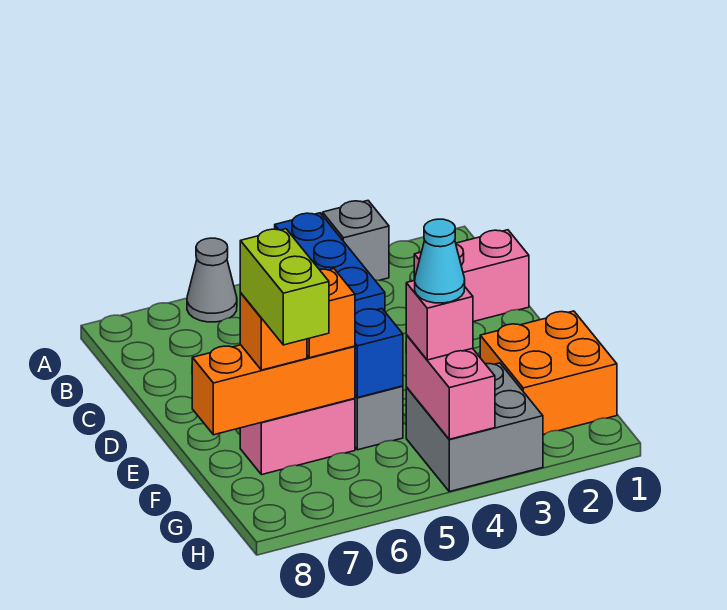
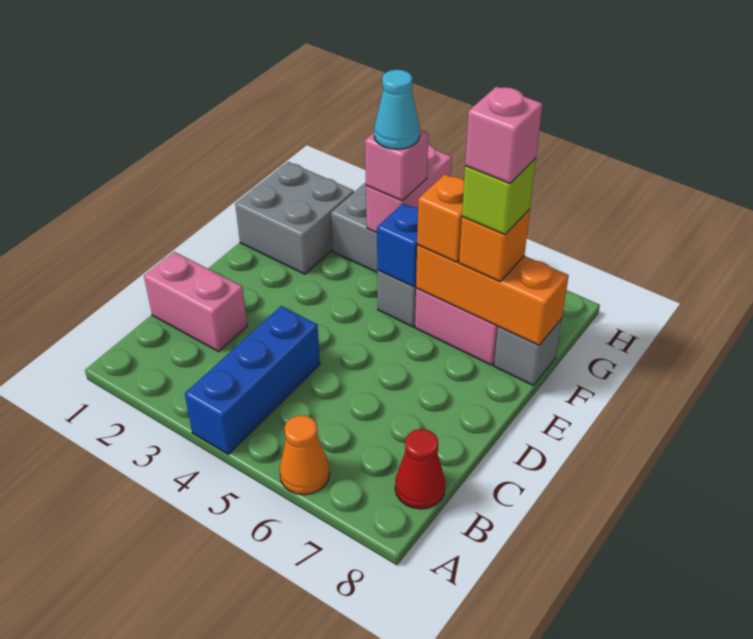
grey brick A3 level 1 -> grey brick F8 level 1
grey cone A6 level 1 -> orange cone A6 level 1
none -> red cone B8 level 1
orange brick F1:G2 level 1 -> grey brick F1:G2 level 1
lime brick F7:G7 level 4 -> lime brick F7 level 4
none -> pink brick F7 level 5

